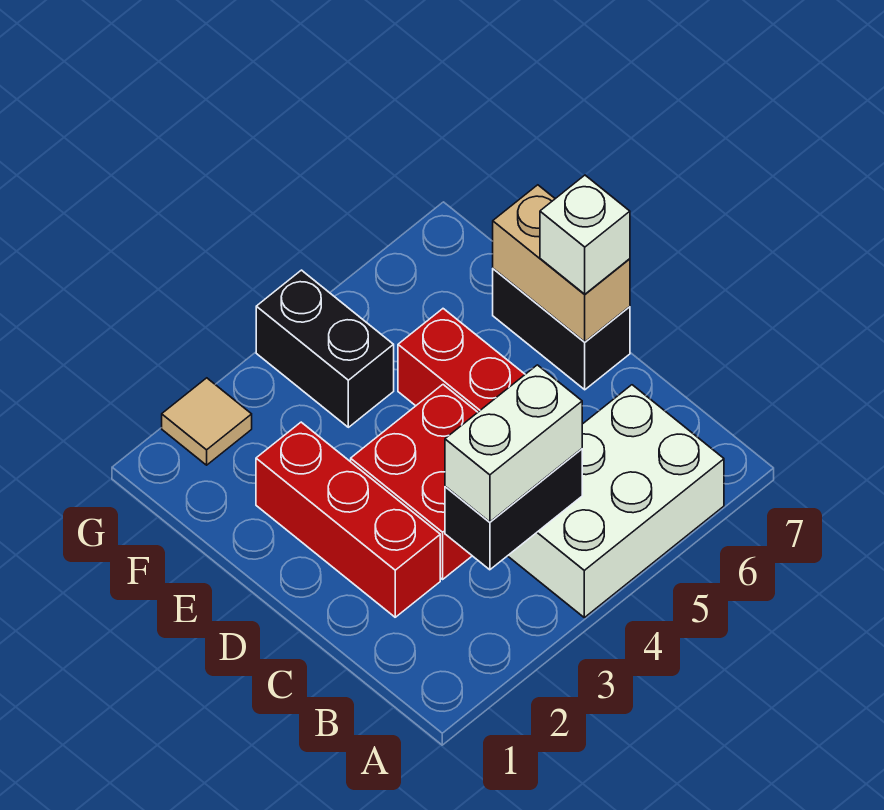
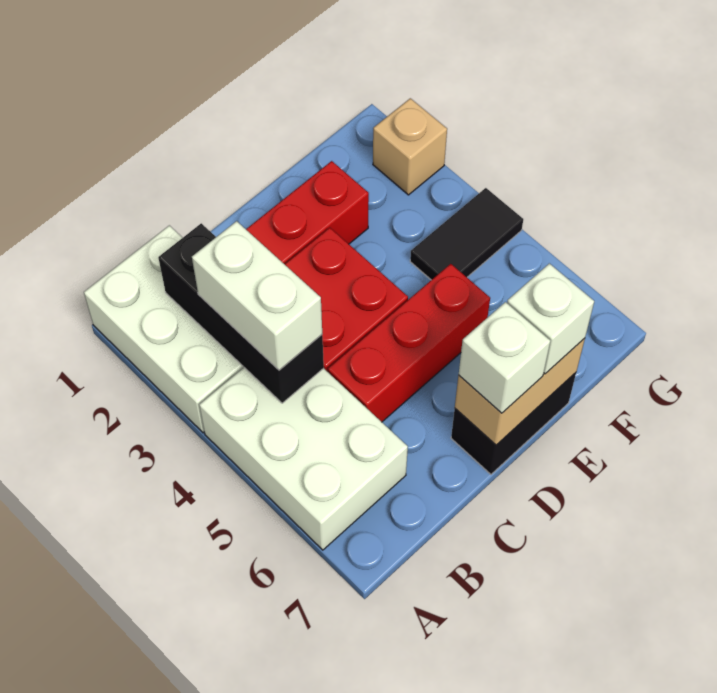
none -> white brick A1:B3 level 1
black brick B3:B4 level 2 -> black brick B2:B4 level 2
none -> white brick E7 level 3
black brick F4:G4 level 1 -> black tile F4:G4 level 1
tan tile G2 level 1 -> tan brick G2 level 1

